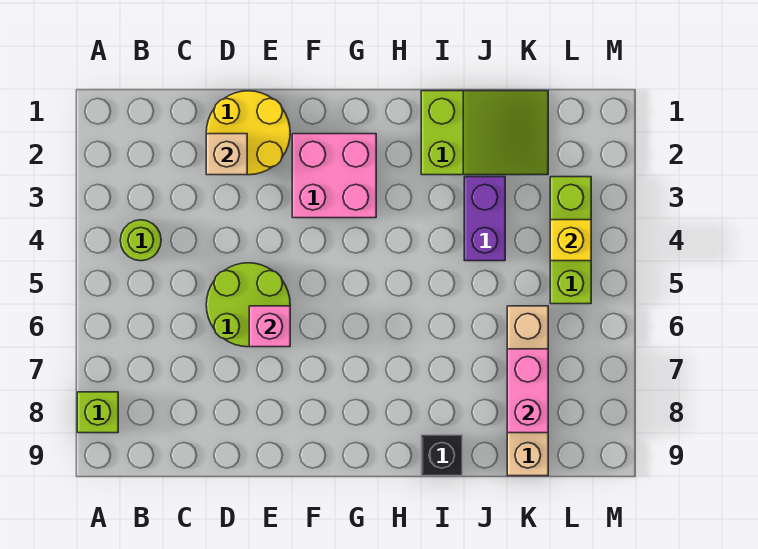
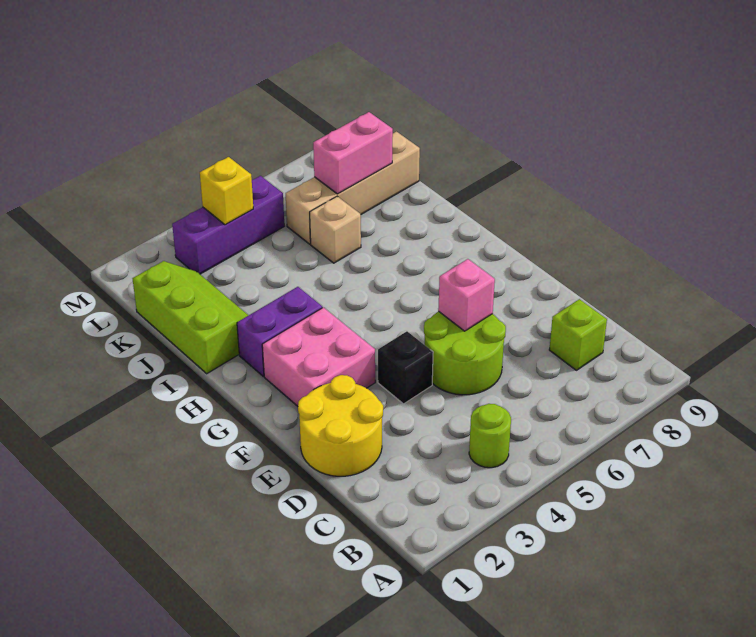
lime brick A8 level 1 -> lime brick C8 level 1
tan brick D2 level 2 -> tan brick J6 level 1
lime slope I1:K2 level 1 top I -> lime slope I1:K2 level 1 top 1
black brick I9 level 1 -> black brick E4 level 1
purple brick J3:J4 level 1 -> purple brick H2:H3 level 1
lime brick L3:L5 level 1 -> purple brick L3:L5 level 1

